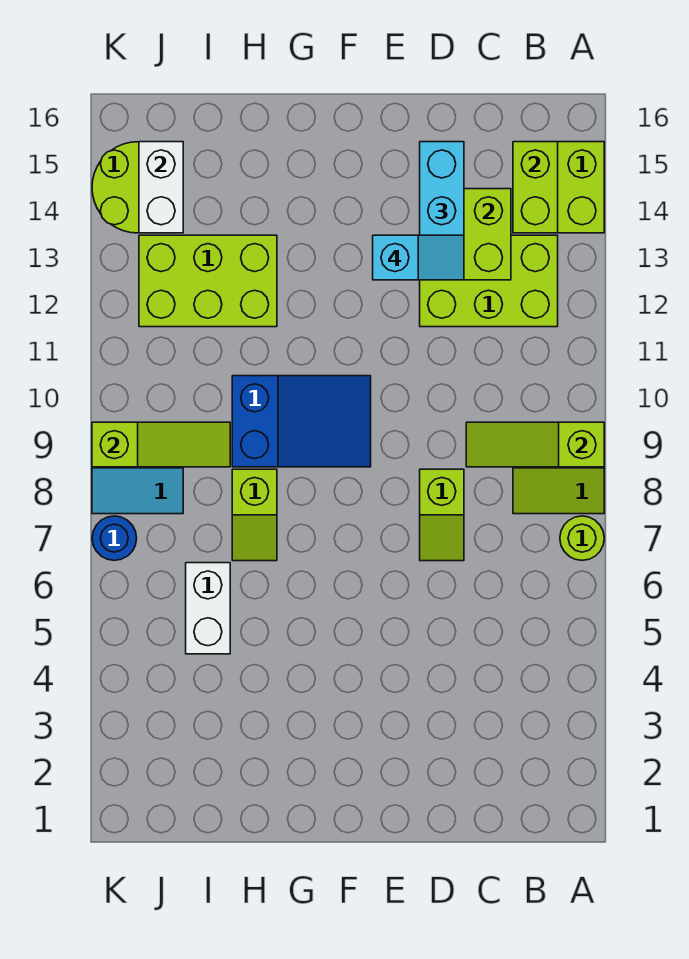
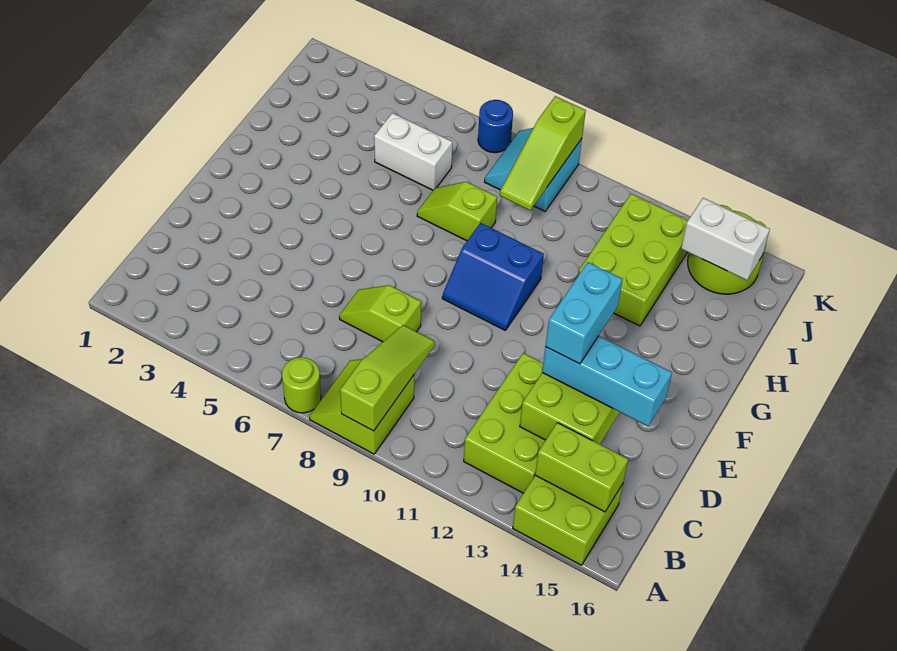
cyan slope D13:E13 level 4 top E -> cyan brick D13:E13 level 4
blue slope F9:H10 level 1 top H -> blue slope F9:G10 level 1 top G

